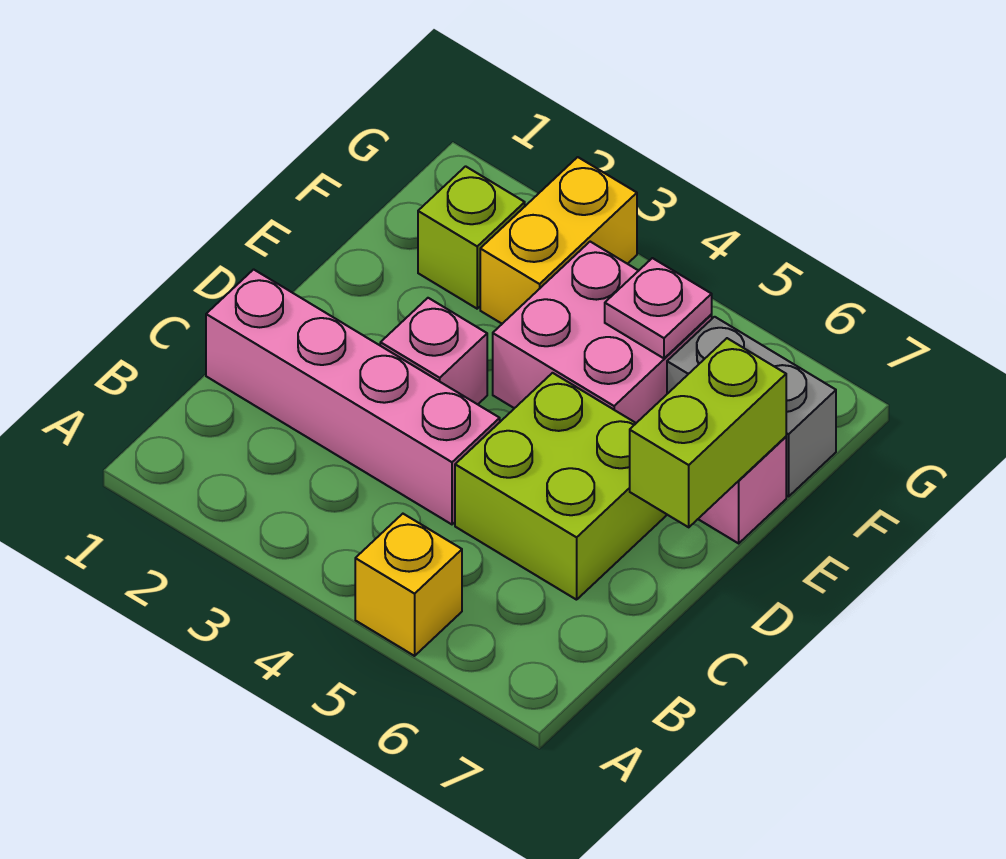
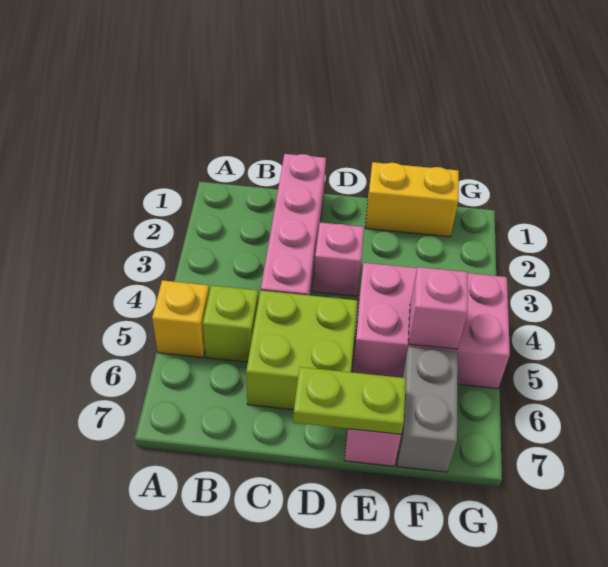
lime brick D7:E7 level 2 -> lime plate D7:E7 level 2
pink brick E4:F5 level 1 -> pink brick E4:G5 level 1
lime brick F2 level 1 -> lime brick B5 level 1
yellow brick F3:G3 level 1 -> yellow brick E1:F1 level 1
pink plate F5 level 2 -> pink brick F5 level 2

